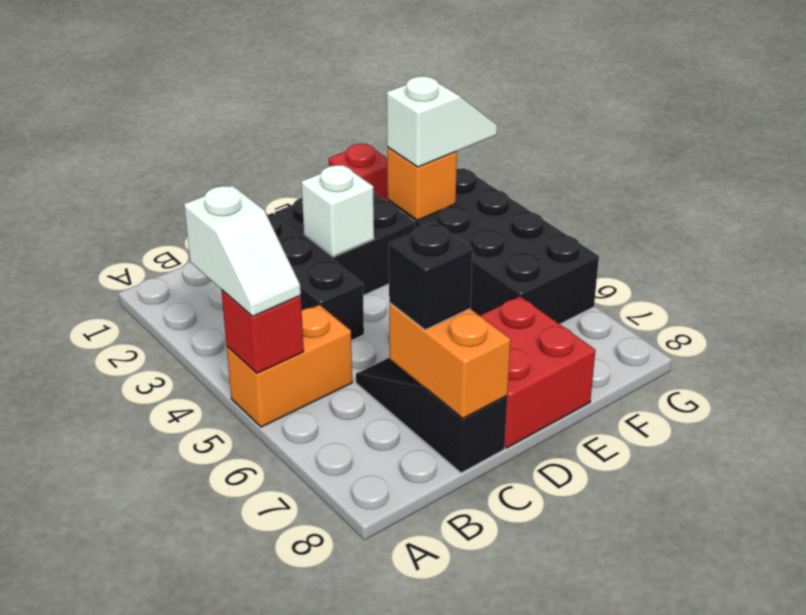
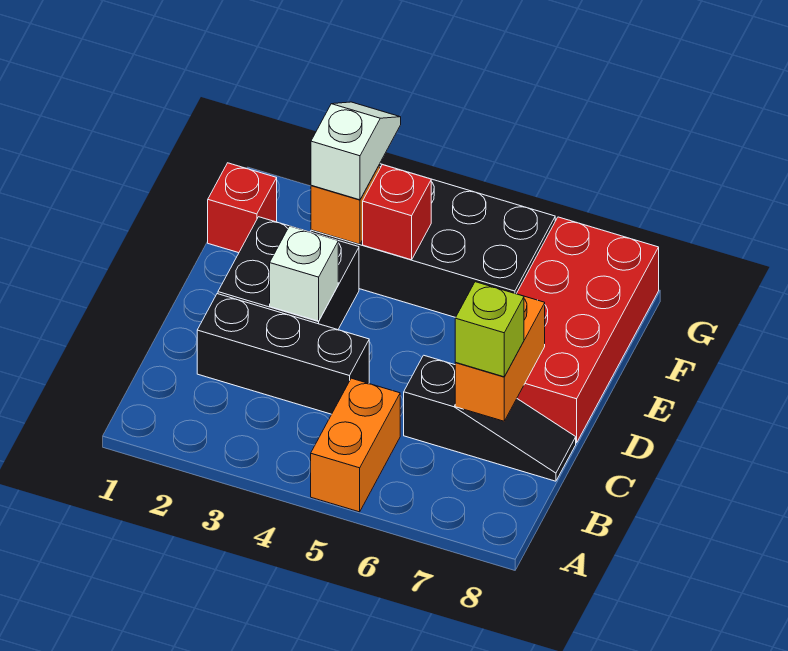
white slope A4:A5 level 3 top 4 -> none
red brick A5 level 2 -> red brick F4 level 2
black slope C6:C8 level 1 top 8 -> black slope C6:C8 level 1 top 6
orange brick C7:C8 level 2 -> orange brick C7:D7 level 2
black brick C7 level 3 -> lime brick C7 level 3
red brick D7:E8 level 1 -> red brick D7:G8 level 1

